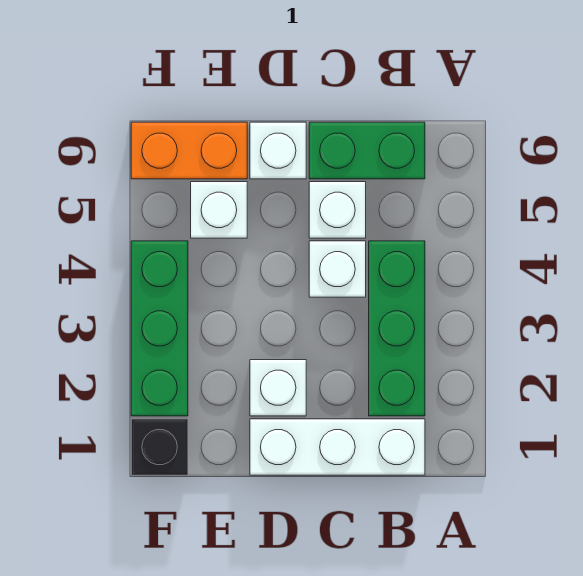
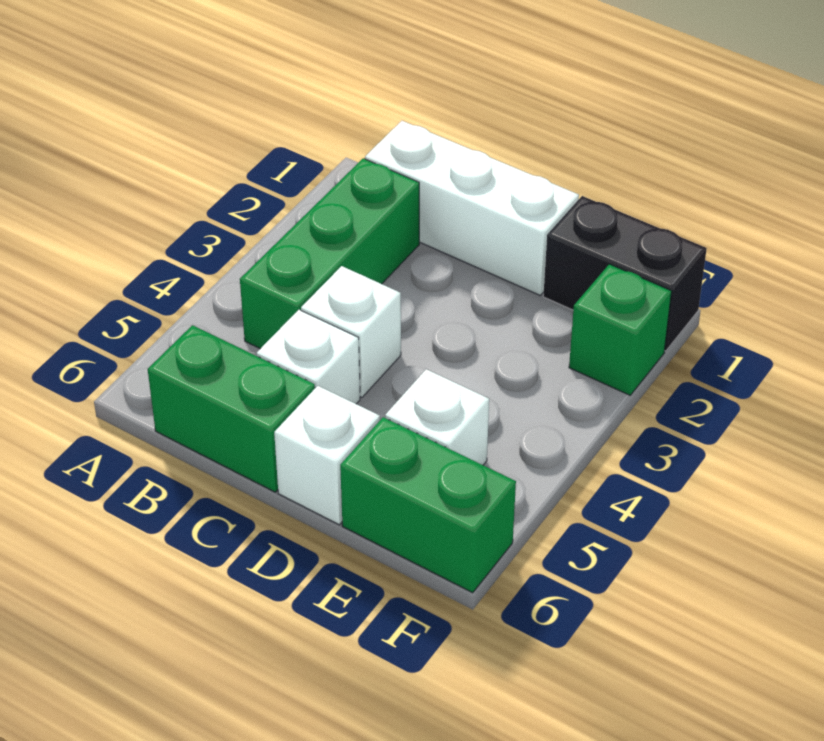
white brick D2 level 1 -> none
orange brick E6:F6 level 1 -> green brick E6:F6 level 1
black brick F1 level 1 -> black brick E1:F1 level 1
green brick F2:F4 level 1 -> green brick F2 level 1

